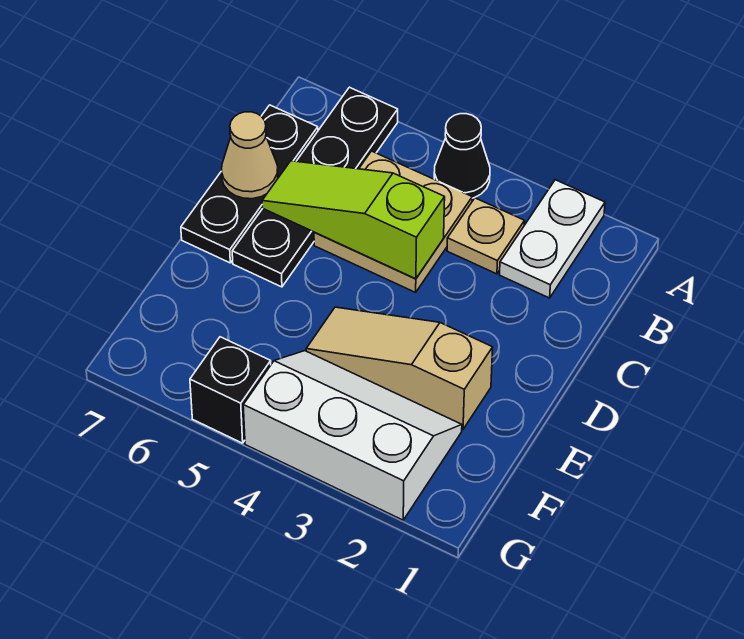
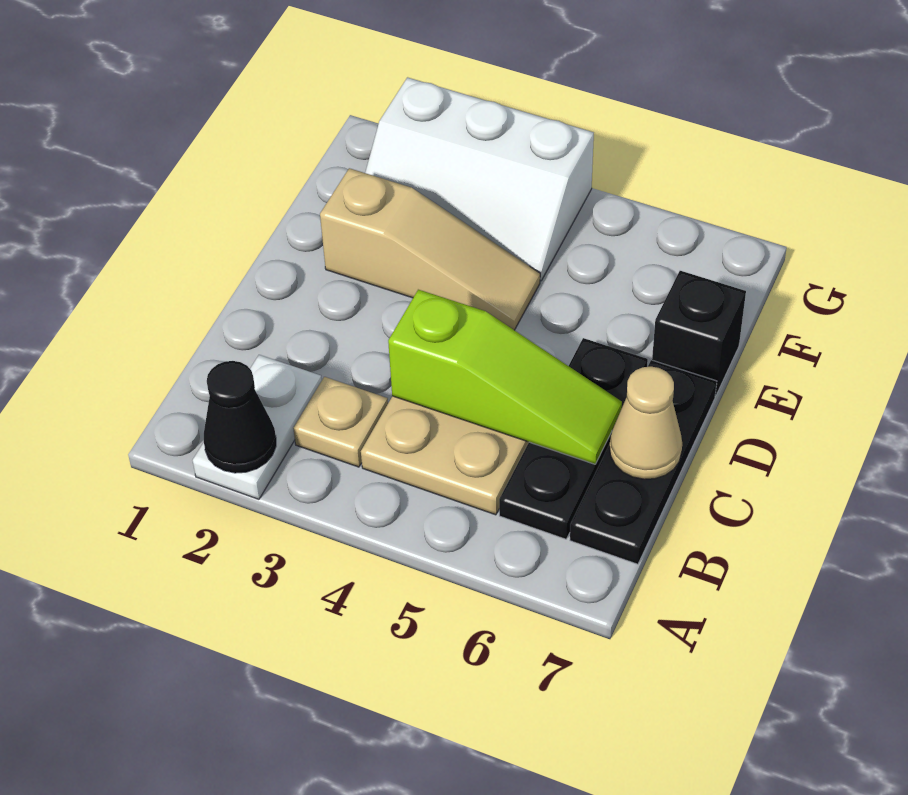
black cone A4 level 1 -> black cone A2 level 2
black plate A6:D6 level 1 -> black plate B6:D6 level 1
black brick G5 level 1 -> black brick E7 level 1

